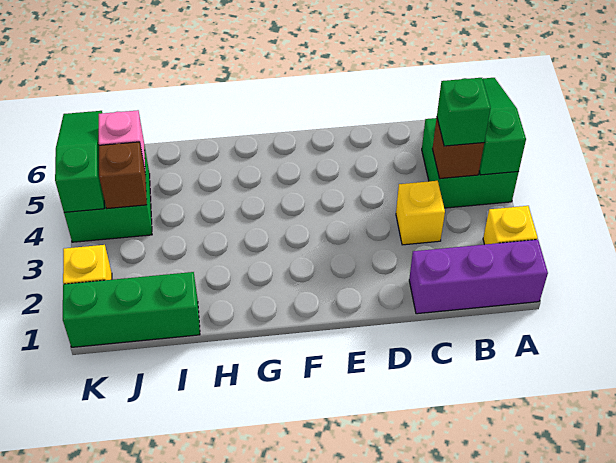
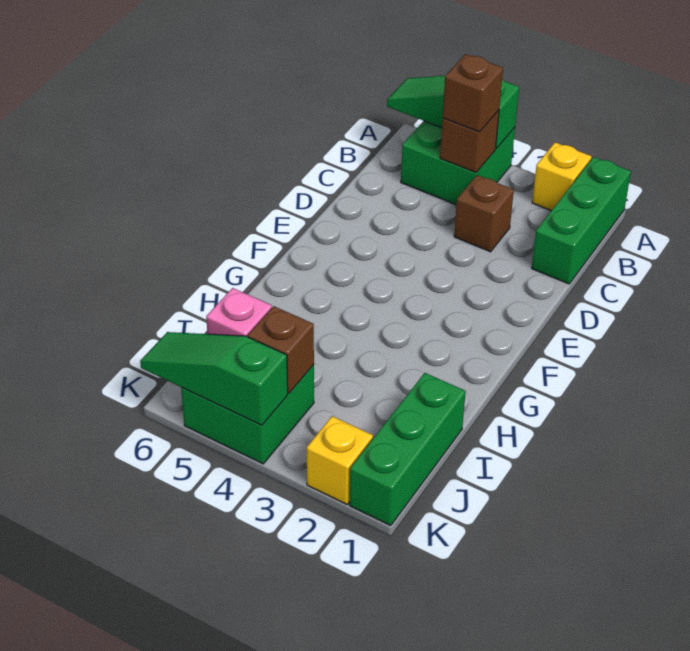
purple brick A1:C1 level 1 -> green brick A1:C1 level 1
green brick B4 level 3 -> brown brick B4 level 3
yellow brick C3 level 1 -> brown brick C3 level 1

